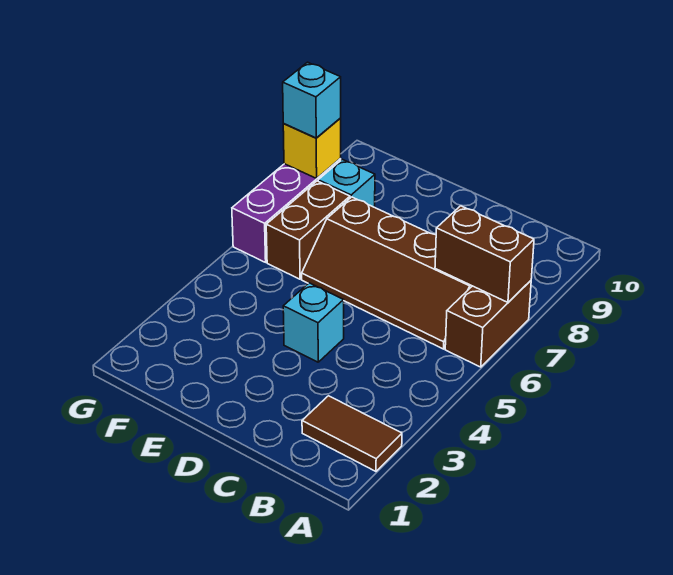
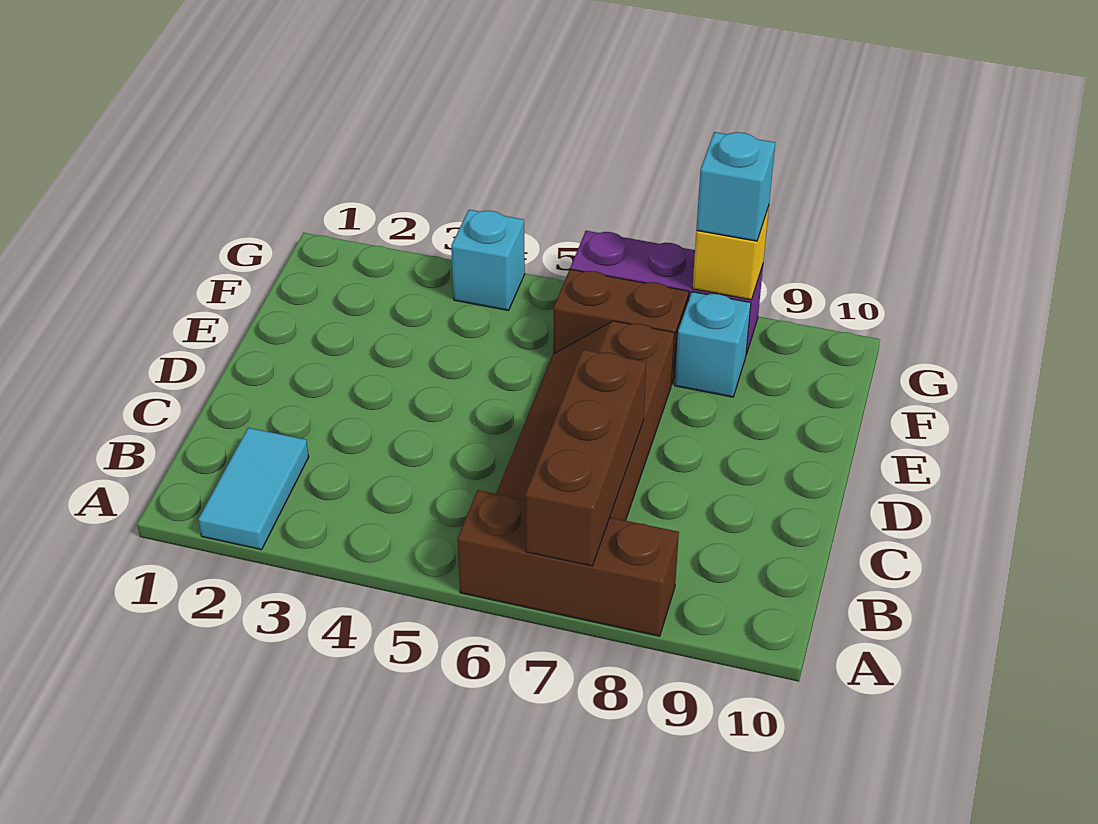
brown tile A2:B2 level 1 -> cyan tile A2:B2 level 1
brown brick A6:A7 level 1 -> brown brick A6:A8 level 1
brown brick A7:B7 level 2 -> brown brick A7:C7 level 2
cyan brick D4 level 1 -> cyan brick G4 level 1

